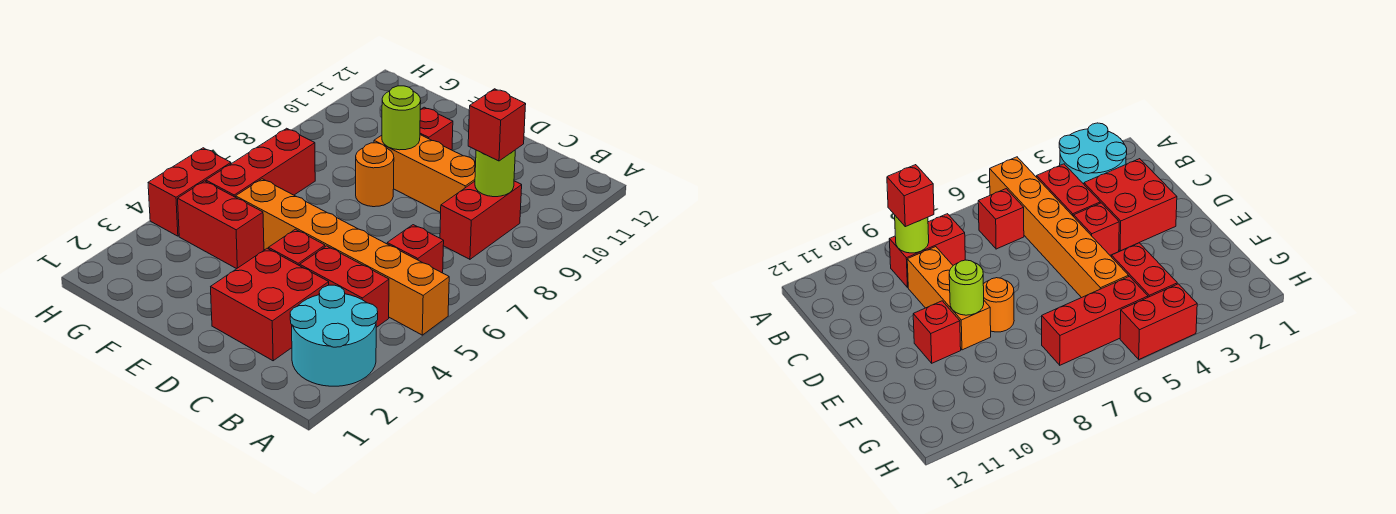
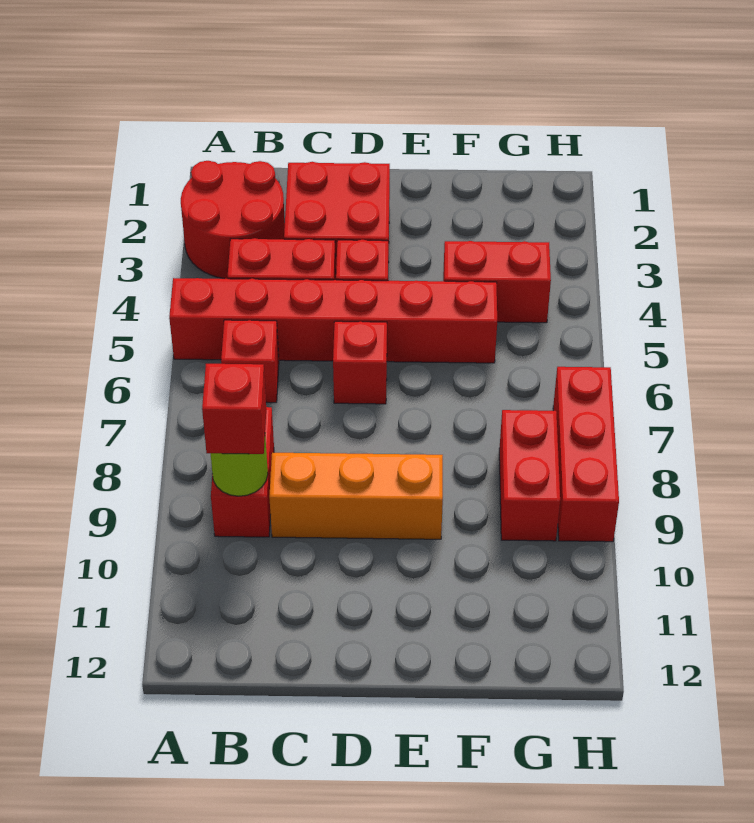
cyan round brick A2:B3 level 1 -> red round brick A2:B3 level 1
orange brick A5:F5 level 1 -> red brick A5:F5 level 1
orange round brick E8 level 1 -> none
lime round brick E9 level 2 -> none
red brick E10 level 1 -> red brick D6 level 1
red brick G5:G7 level 1 -> red brick H7:H9 level 1
red brick H4:H5 level 1 -> red brick G8:G9 level 1

